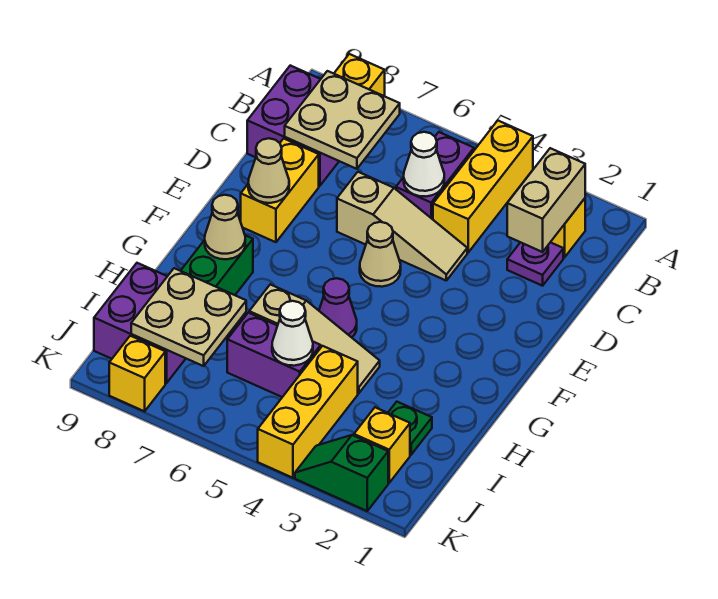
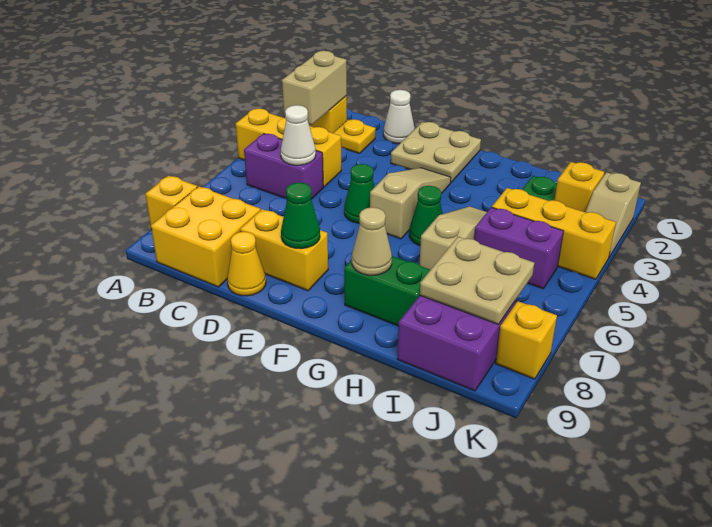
tan brick B2:C2 level 2 -> tan brick B2:B3 level 2
tan plate B7:C8 level 2 -> tan plate E1:F2 level 1
purple brick B8:C9 level 1 -> yellow brick B8:C9 level 1
purple plate C2 level 1 -> yellow plate C2 level 1
tan slope D4:D6 level 1 top 6 -> tan slope F3:F5 level 1 top 5
none -> yellow cone D9 level 1
tan cone E5 level 1 -> green cone E5 level 1
tan cone E8 level 2 -> green cone E8 level 2
purple cone G5 level 1 -> green cone G5 level 1
purple brick I5:I6 level 1 -> purple brick I5:J5 level 1
white cone I5 level 2 -> white cone D1 level 1
green slope K2:K3 level 1 top 2 -> tan slope K2:K3 level 1 top 2

